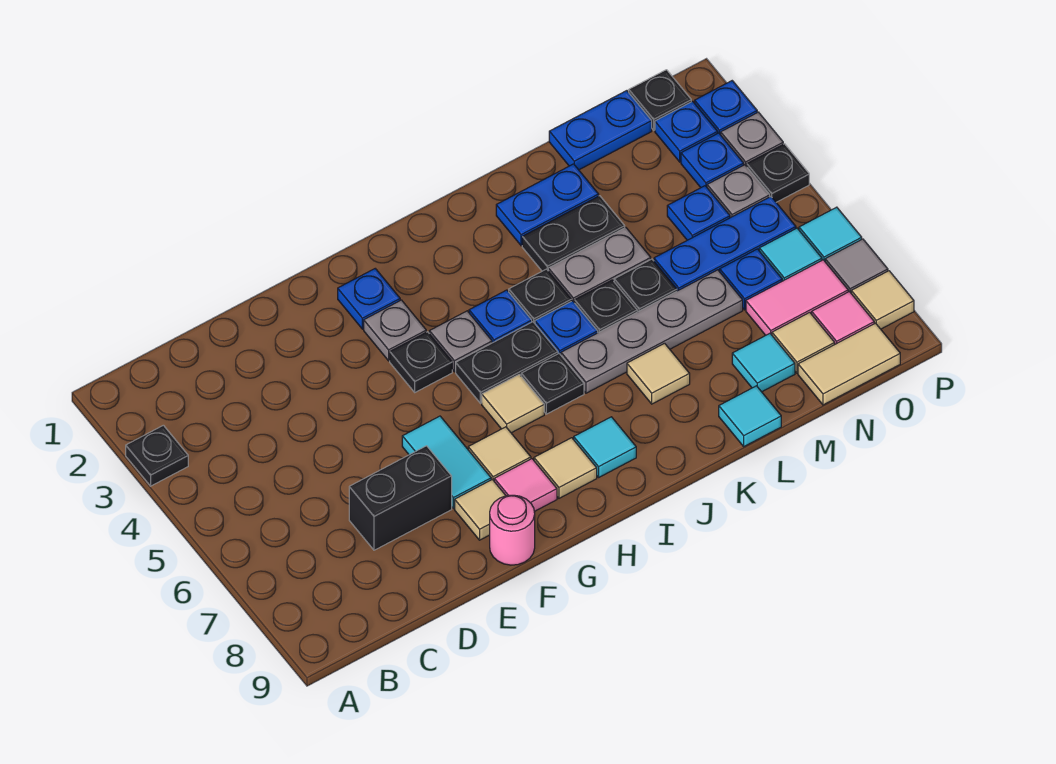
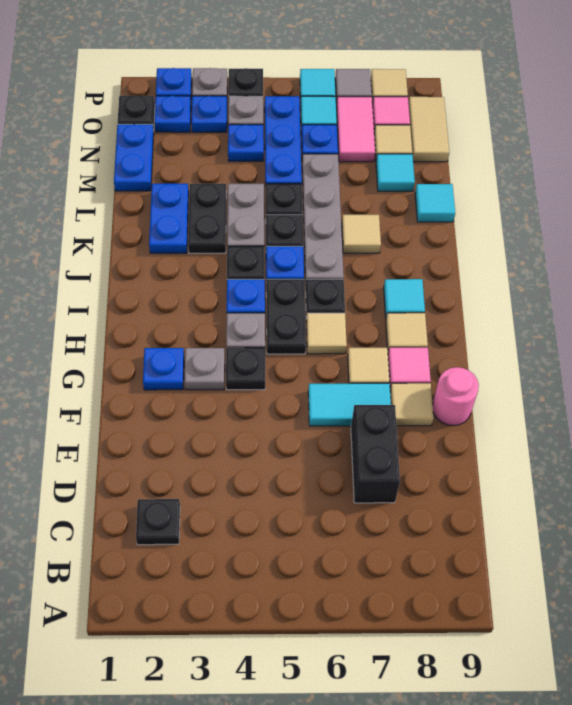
black plate A3 level 1 -> black plate C2 level 1

